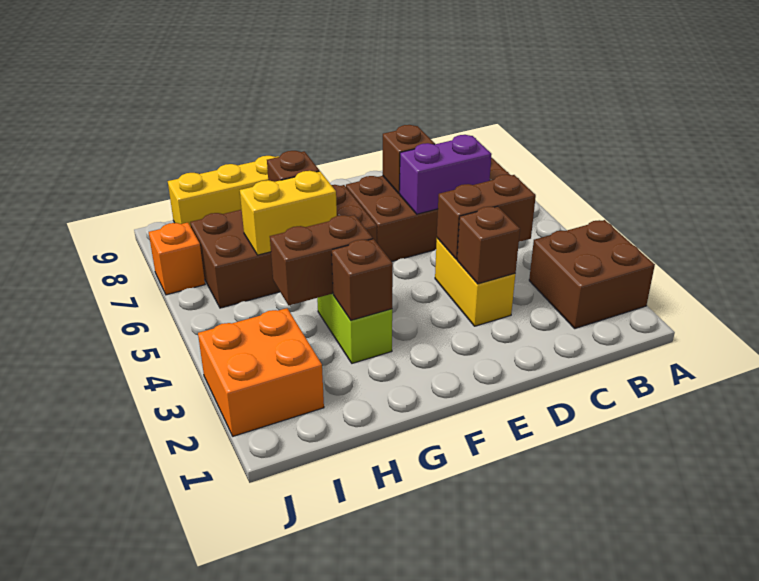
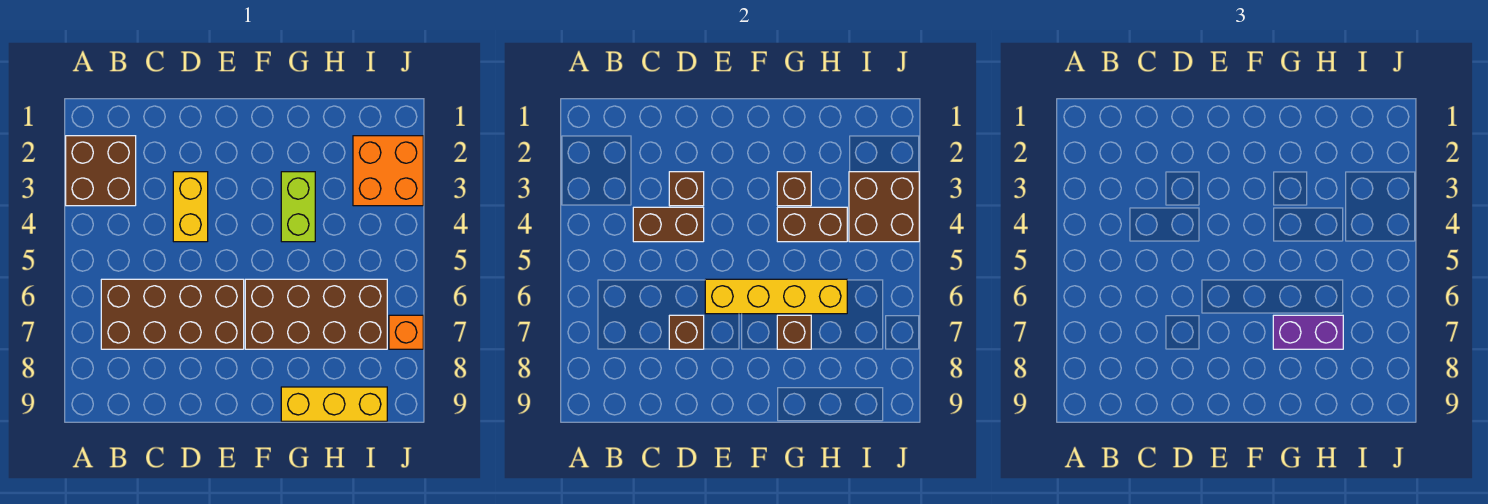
purple brick C6:D6 level 2 -> purple brick G7:H7 level 3
yellow brick G6:H6 level 2 -> yellow brick E6:H6 level 2
none -> brown brick I3:J4 level 2

